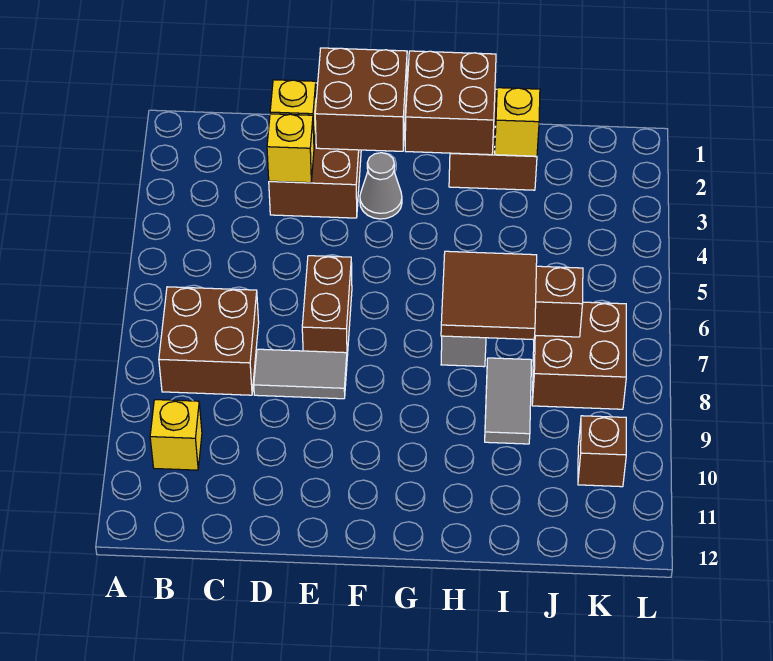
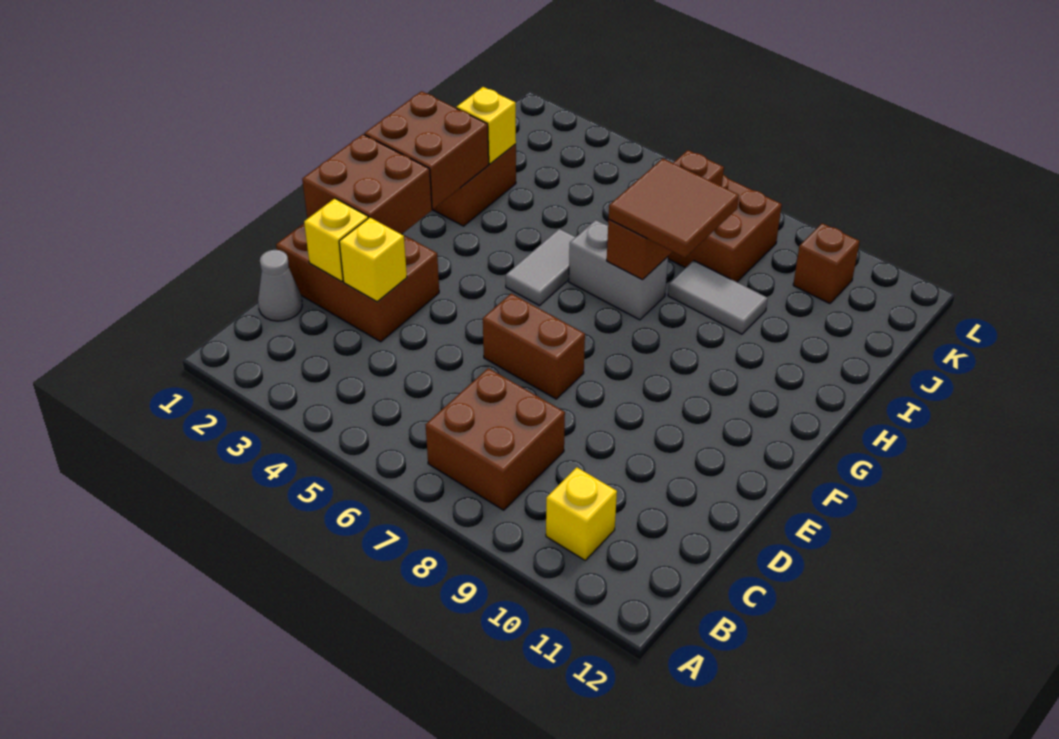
grey tile D8:E8 level 1 -> grey tile G5:H5 level 1
grey cone F3 level 1 -> grey cone C1 level 1

